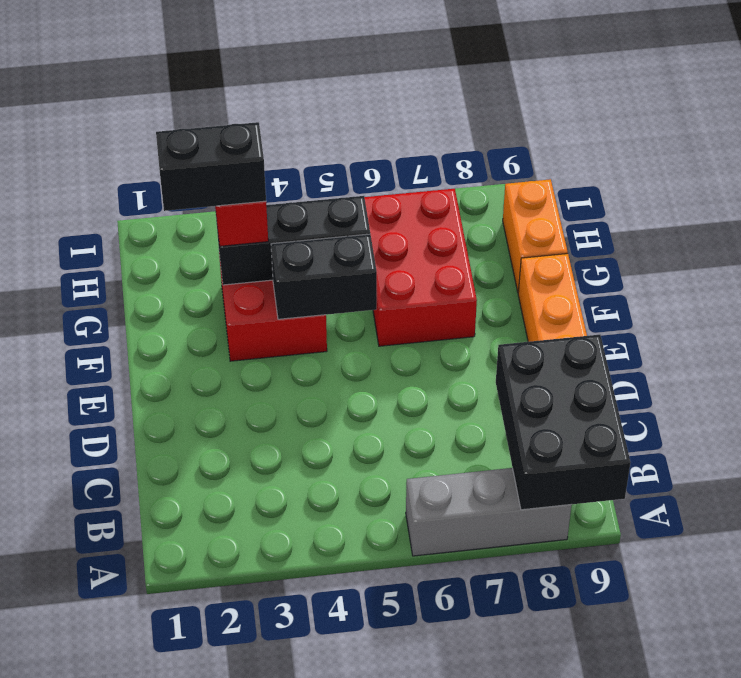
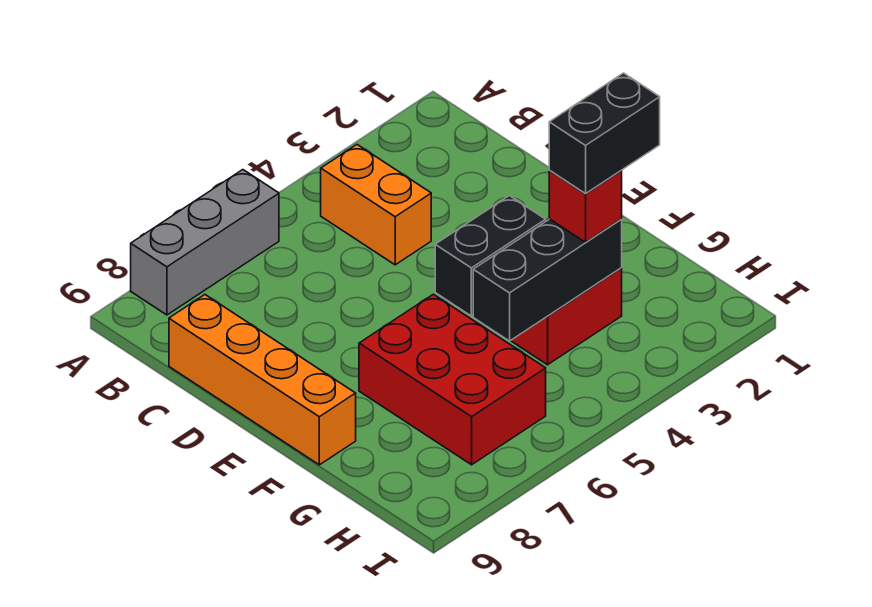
black brick A8:C9 level 2 -> none
orange brick G9:H9 level 1 -> orange brick B4:C4 level 1

